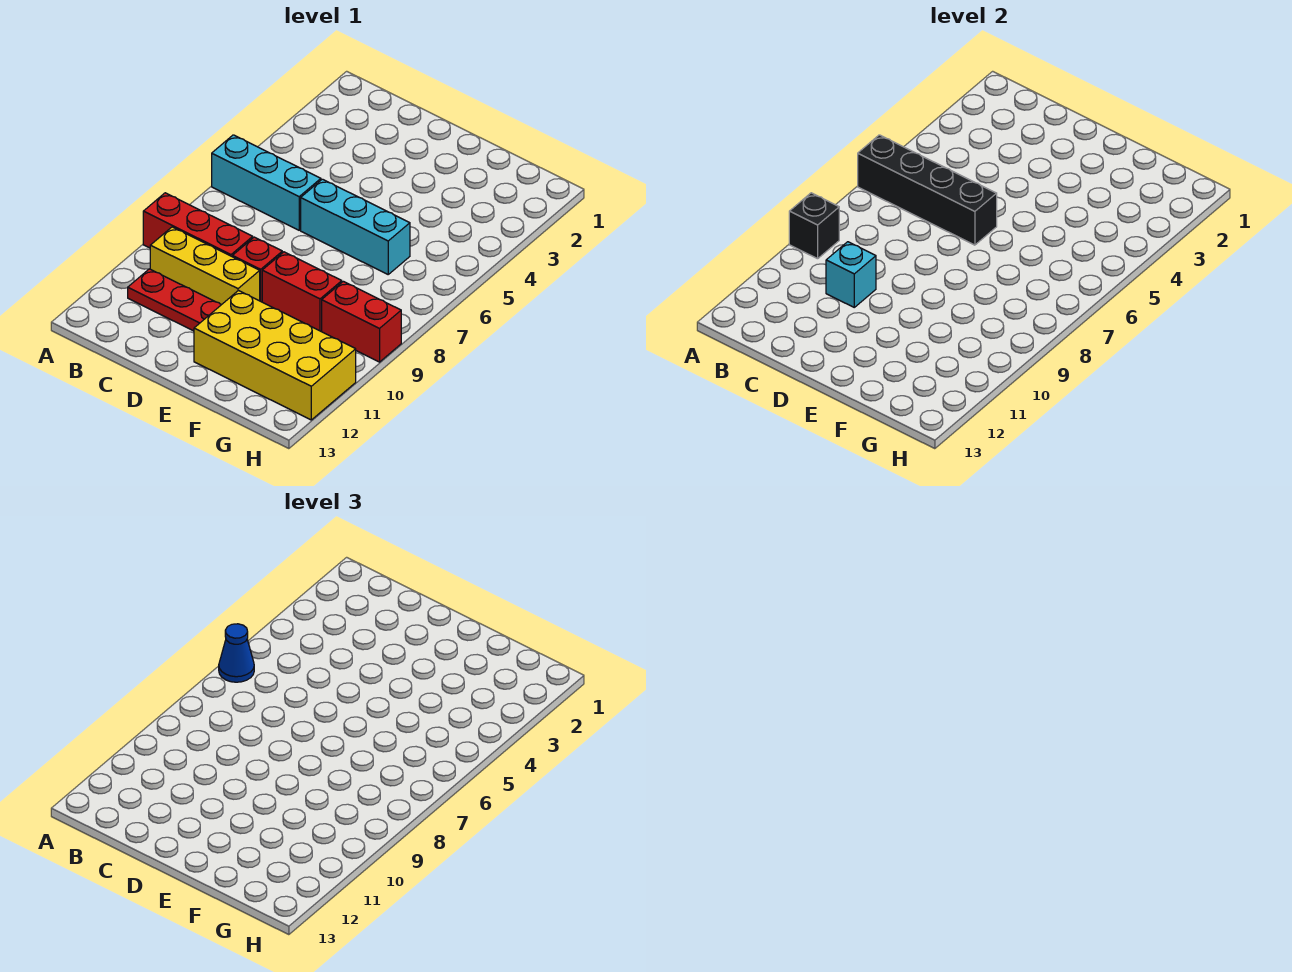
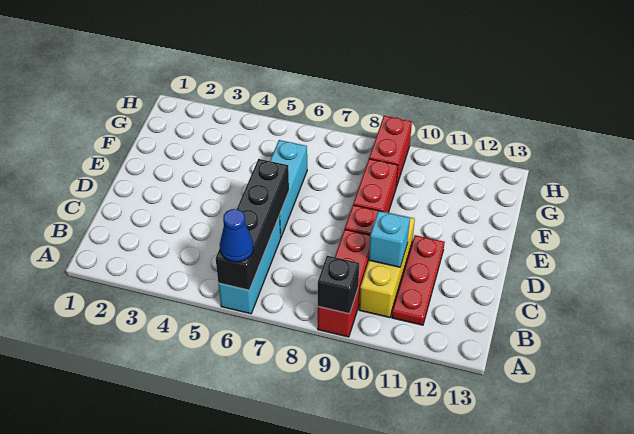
yellow brick E11:H12 level 1 -> none

